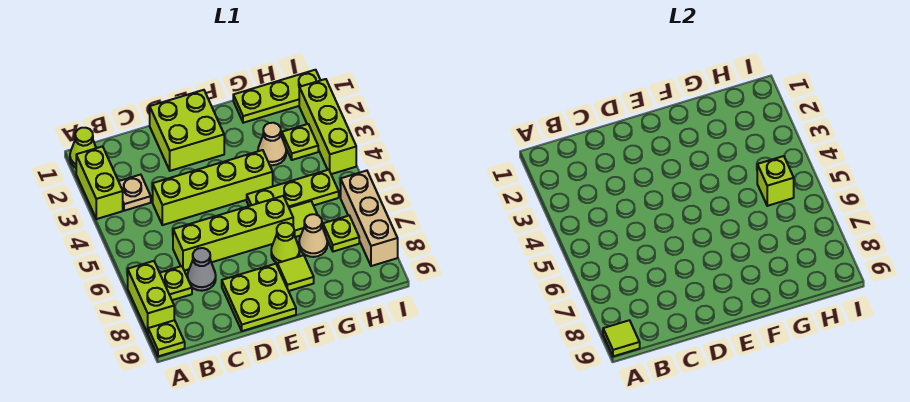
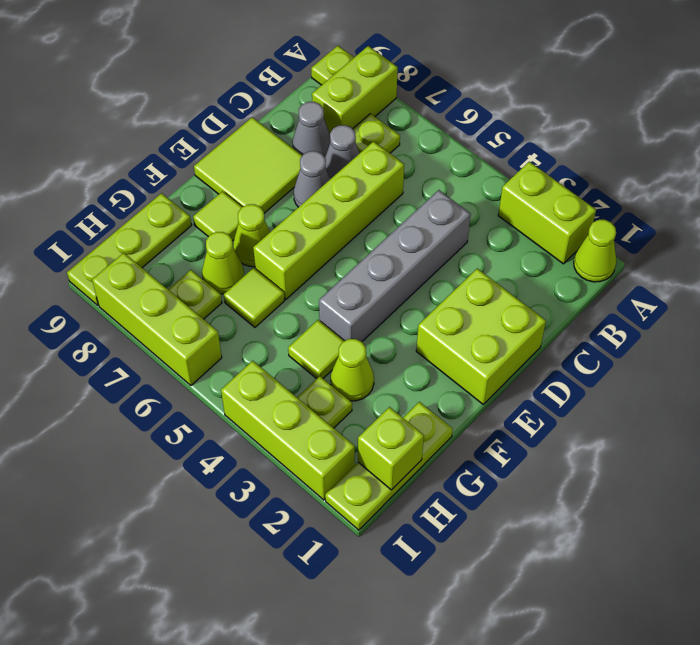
lime brick A7:A8 level 1 -> lime brick A8:B8 level 1
lime tile A9 level 2 -> lime tile G4 level 1
tan plate B3 level 1 -> none
lime brick C4:F4 level 1 -> grey brick C4:F4 level 1
none -> grey cone C8 level 1
none -> grey cone D7 level 1
lime plate D8:E9 level 1 -> lime tile D8:E9 level 1
lime plate F5:H5 level 1 -> lime plate G9:I9 level 1
tan cone G3 level 1 -> lime cone G3 level 1
tan cone G7 level 1 -> lime cone G7 level 1
lime brick H5 level 2 -> lime brick H1 level 2
tan brick I6:I8 level 1 -> lime brick I6:I8 level 1

